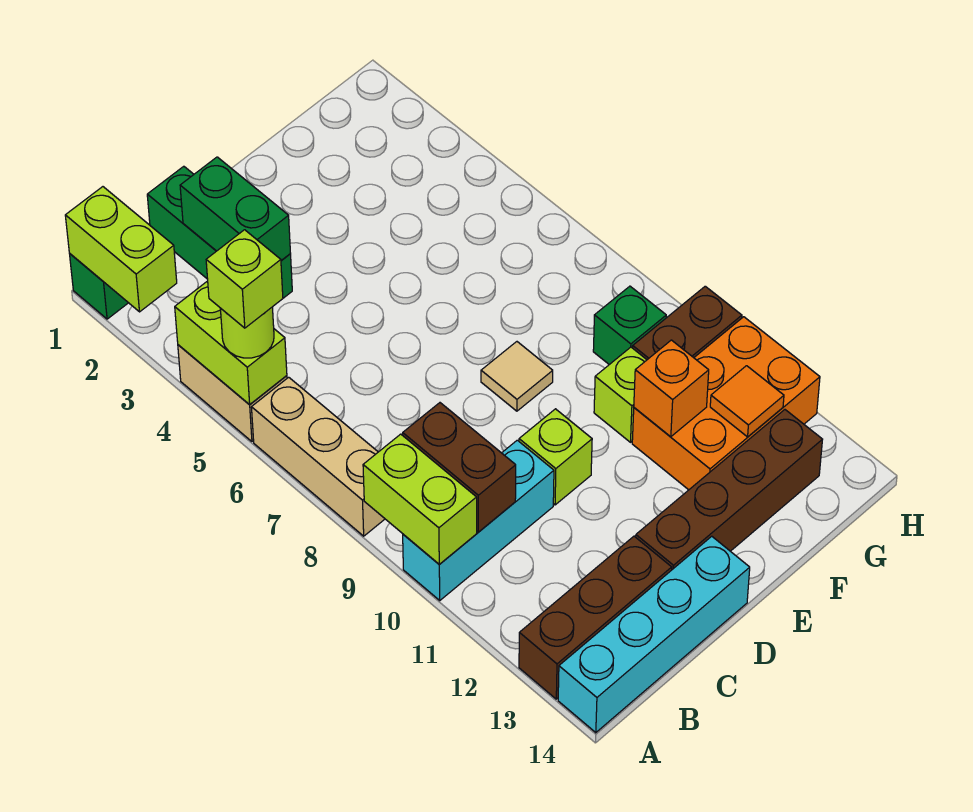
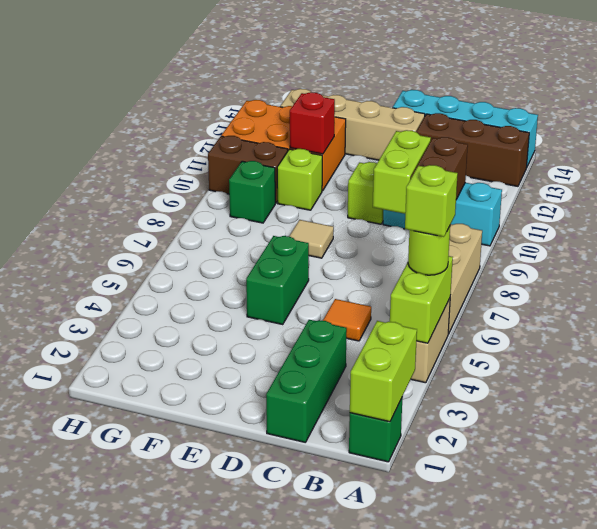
lime brick A9:A10 level 2 -> lime brick C9:C10 level 2
green brick C2:C3 level 2 -> green brick E5:E6 level 1
brown brick D13:G13 level 1 -> tan brick D13:G13 level 1
orange brick F11 level 2 -> red brick F11 level 2
orange tile G12 level 2 -> orange tile C5 level 1

